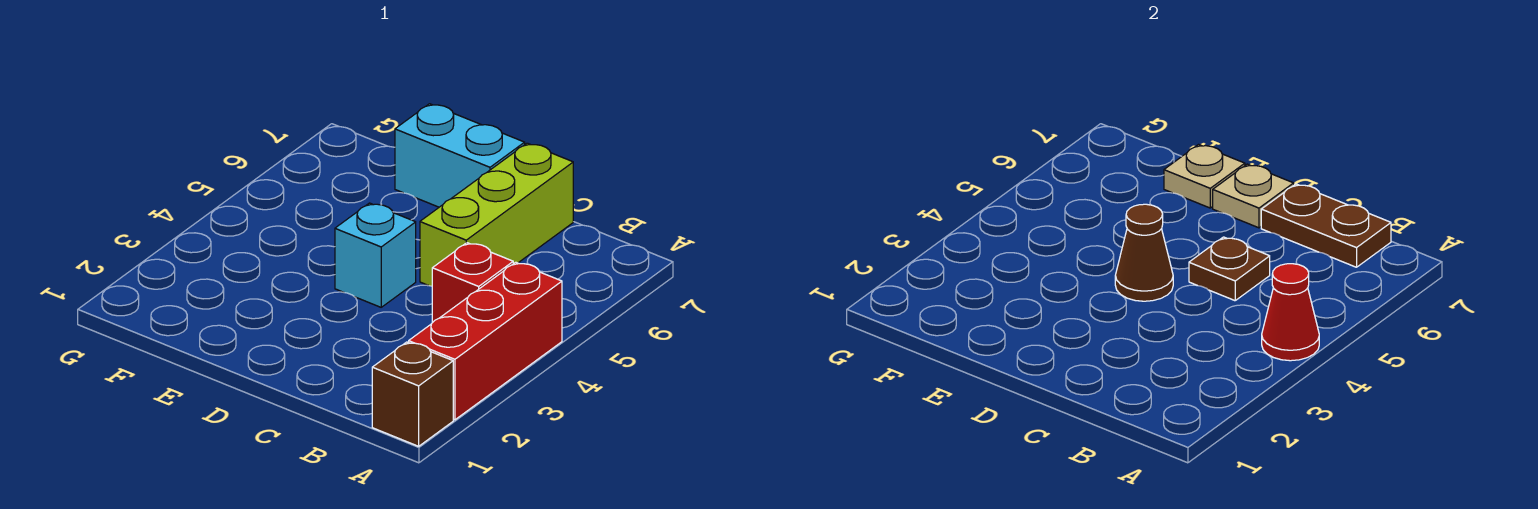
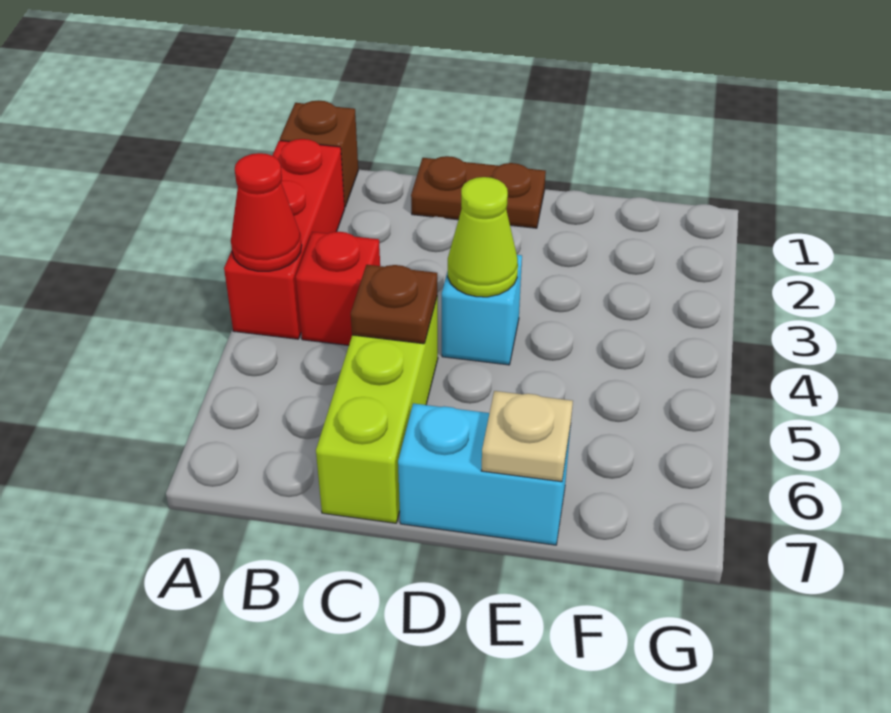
brown plate B7:C7 level 2 -> brown plate C1:D1 level 1
brown cone D4 level 2 -> lime cone D4 level 2
tan plate D7 level 2 -> none

